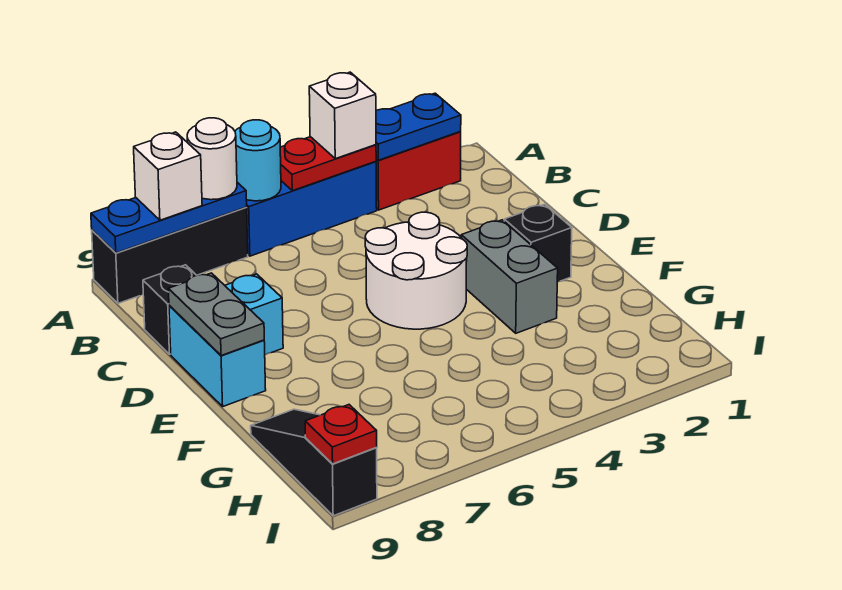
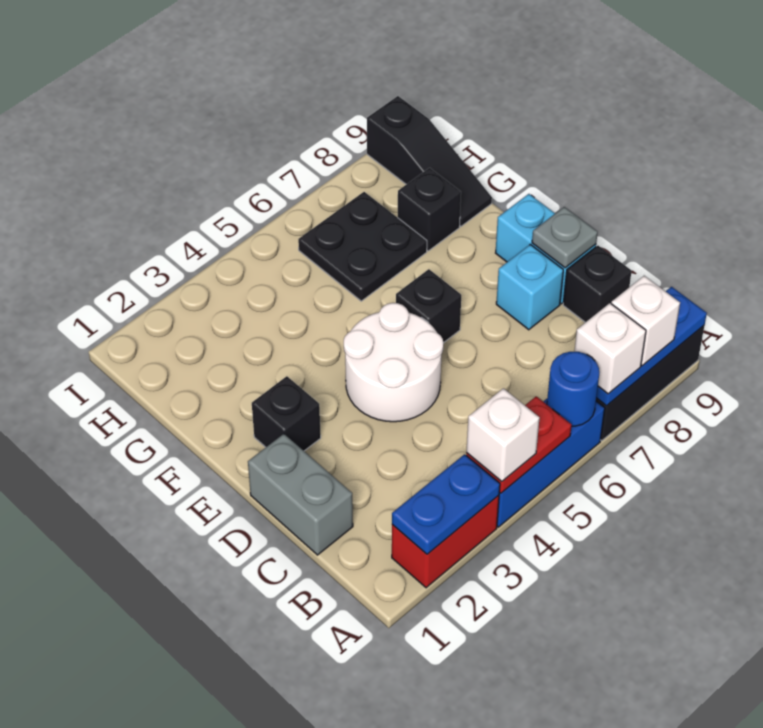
cyan round brick A6 level 2 -> blue round brick A6 level 2
white round brick A7 level 3 -> white brick A7 level 3
grey plate D9:E9 level 2 -> grey plate D9 level 2
grey brick E3:F3 level 1 -> grey brick C1:D1 level 1
none -> black brick E6 level 1
none -> black plate G6:H7 level 1
none -> black brick G8 level 1
red plate I9 level 2 -> none

